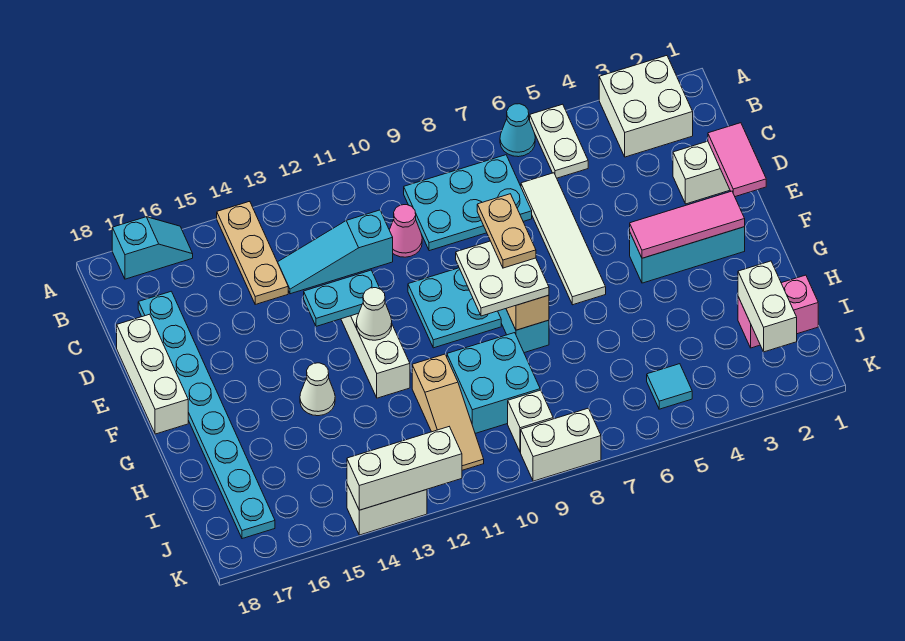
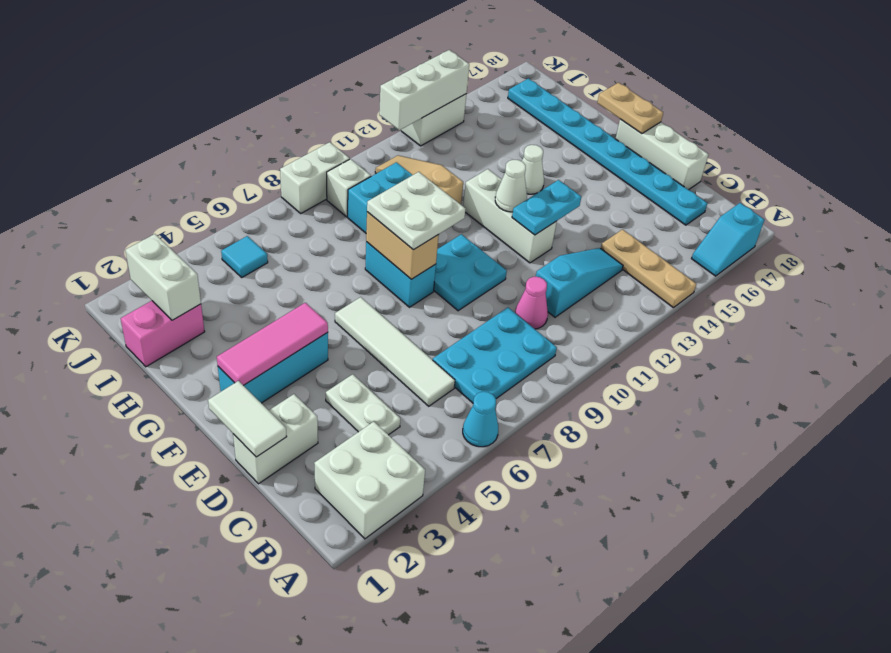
white plate A5:B5 level 1 -> white plate C4:D4 level 1
pink tile D1:E1 level 2 -> white tile D1:E1 level 2
tan plate E8:F8 level 4 -> tan plate F18:G18 level 2

